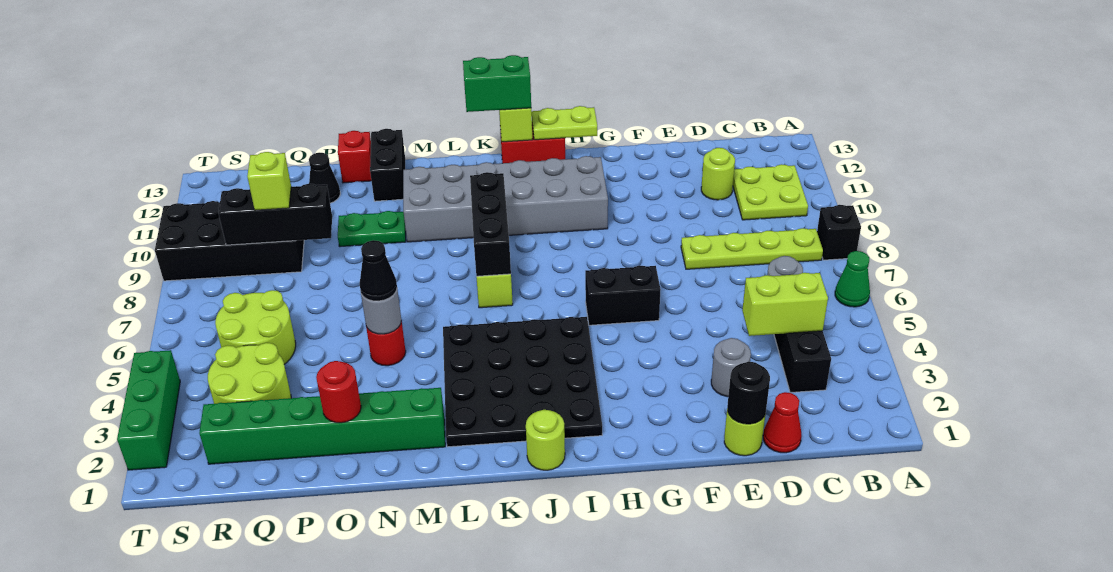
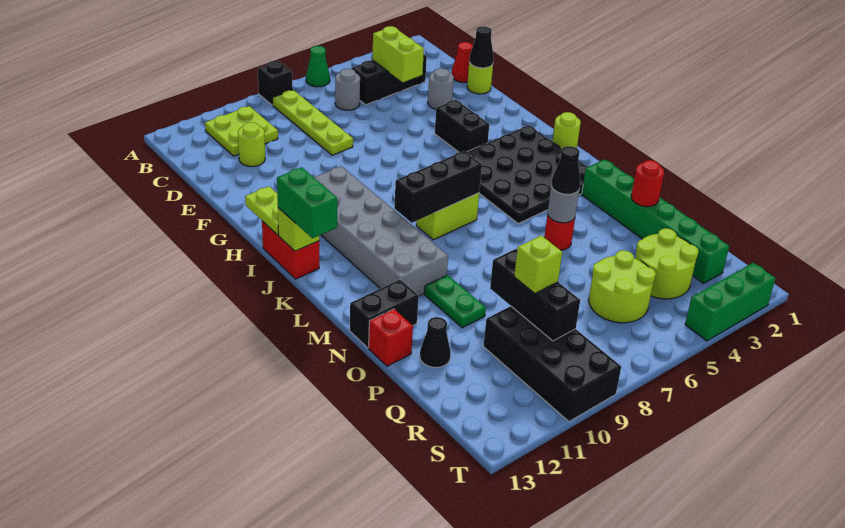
black round brick E1 level 2 -> black cone E1 level 2
black brick G6:H6 level 1 -> black brick G4:H4 level 1

